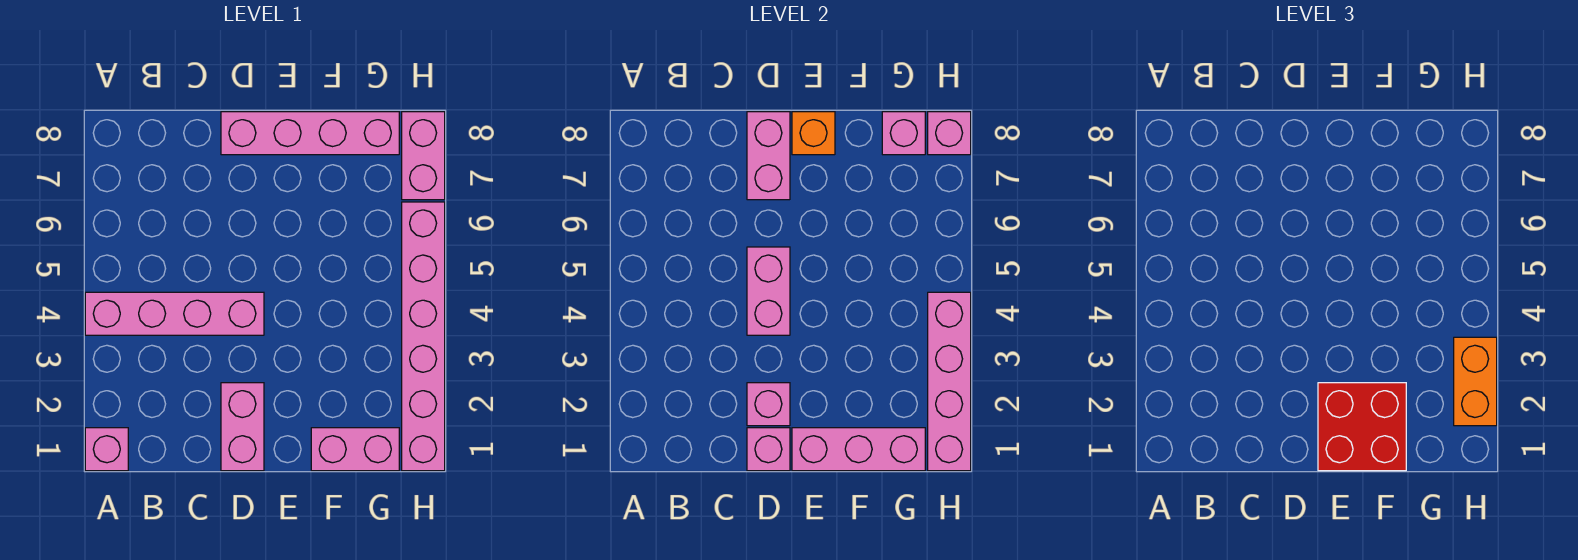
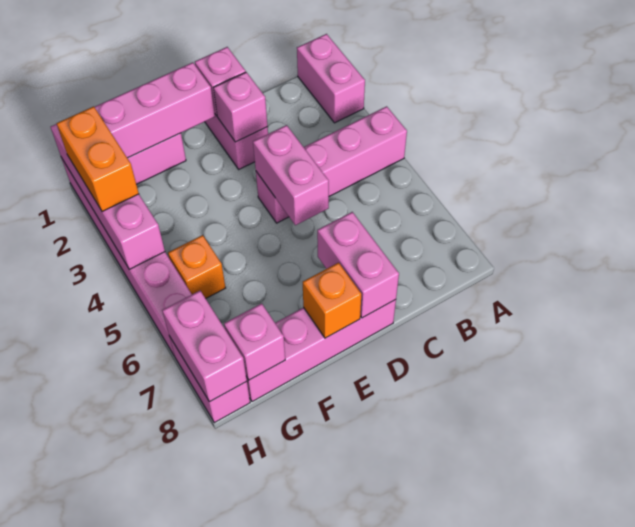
pink brick A1 level 1 -> pink brick A1:A2 level 1
red brick E1:F2 level 3 -> none
none -> orange brick G5 level 1
pink brick H8 level 2 -> pink brick H7:H8 level 2

